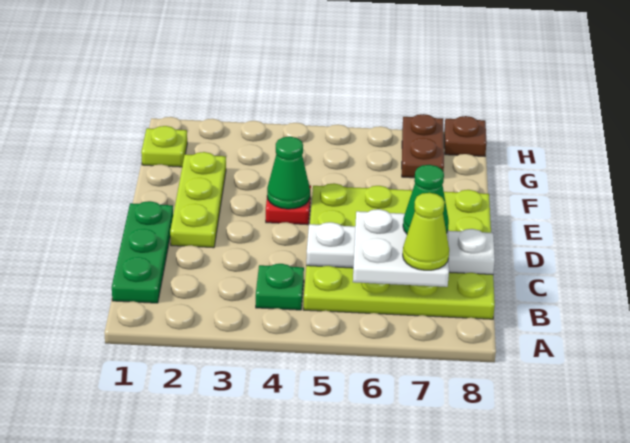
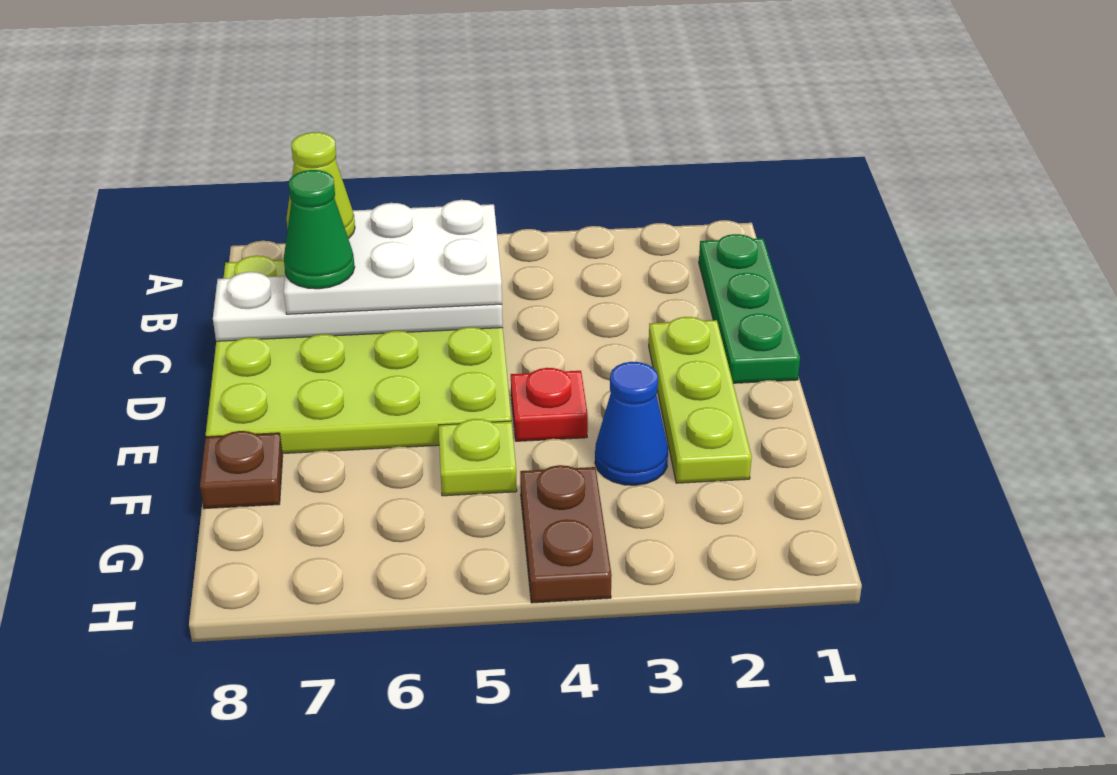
green plate B4 level 1 -> none
white plate B6:C7 level 3 -> white plate B5:C7 level 3
green cone E4 level 2 -> none
none -> blue cone F3 level 1
lime plate G1 level 1 -> lime plate F5 level 1
brown plate G7:H7 level 1 -> brown plate G4:H4 level 1
brown plate H8 level 1 -> brown plate F8 level 1

